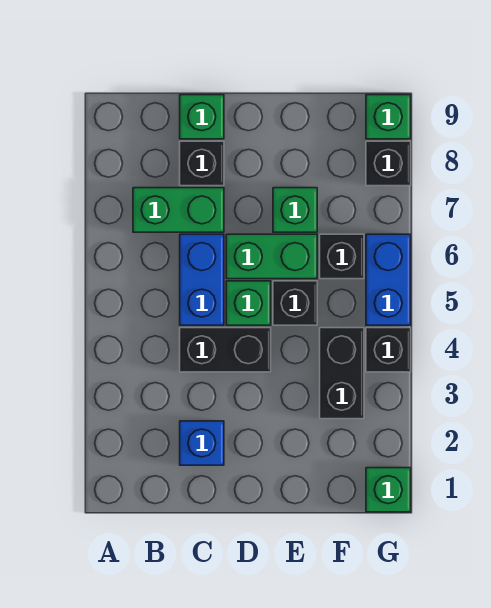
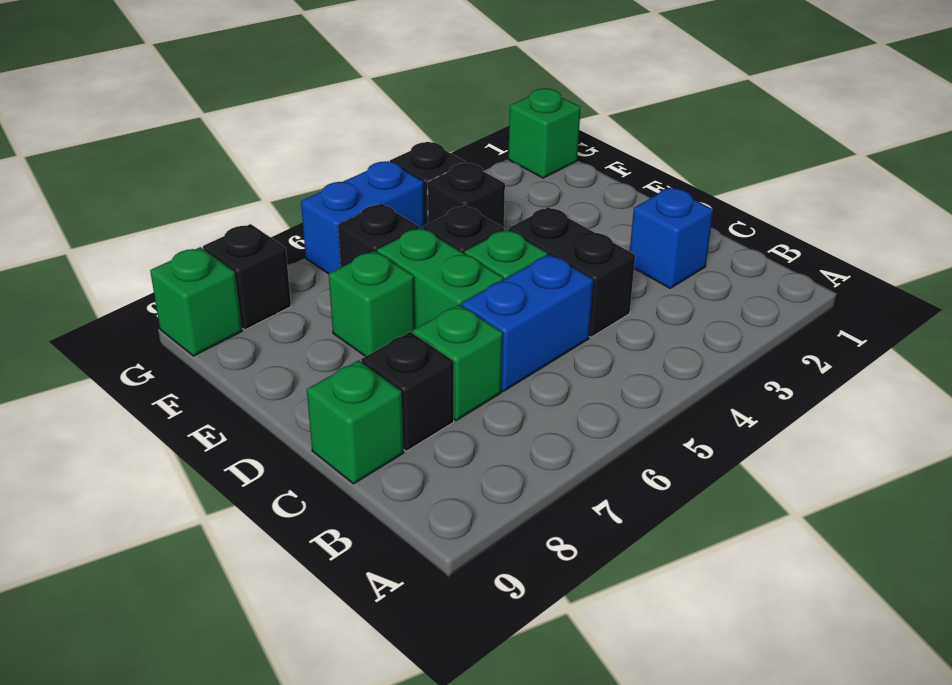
green brick B7:C7 level 1 -> green brick C7 level 1
black brick F3:F4 level 1 -> black brick F4 level 1

